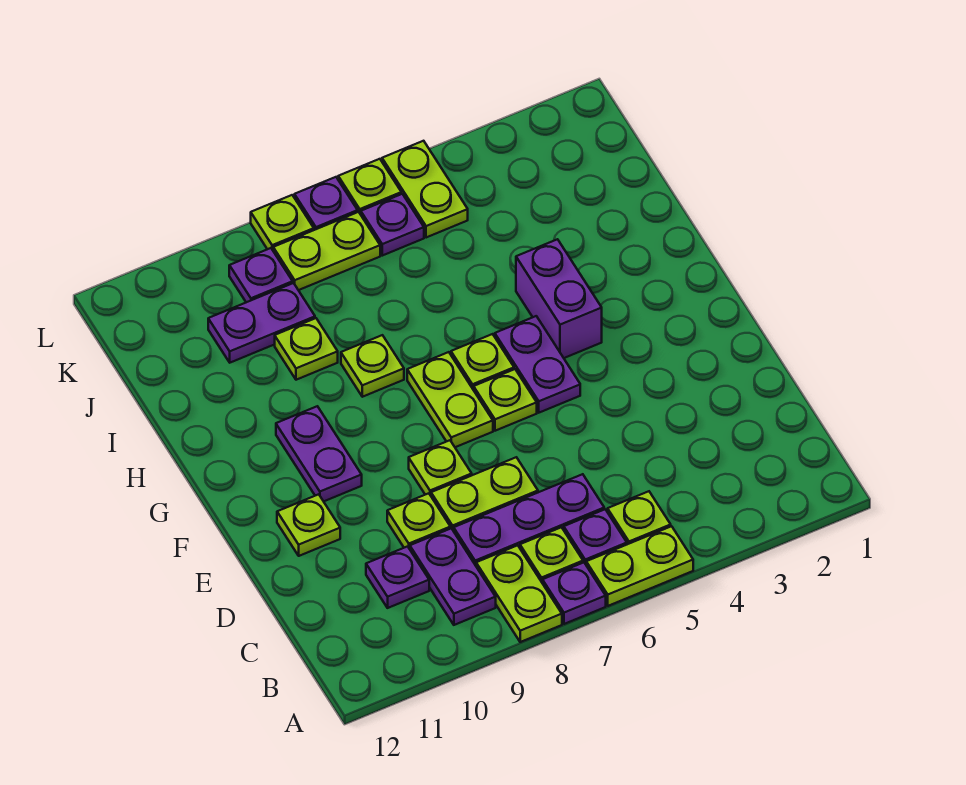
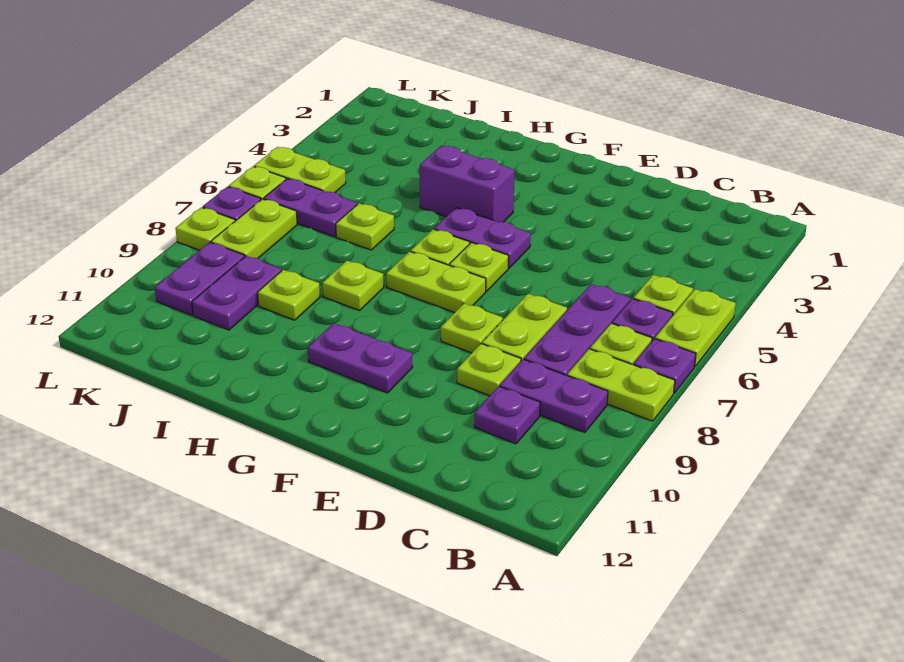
lime plate E11 level 1 -> lime plate I6 level 1
purple plate K6 level 1 -> purple plate J6:K6 level 1
purple plate K9 level 1 -> purple plate K9:K10 level 1

